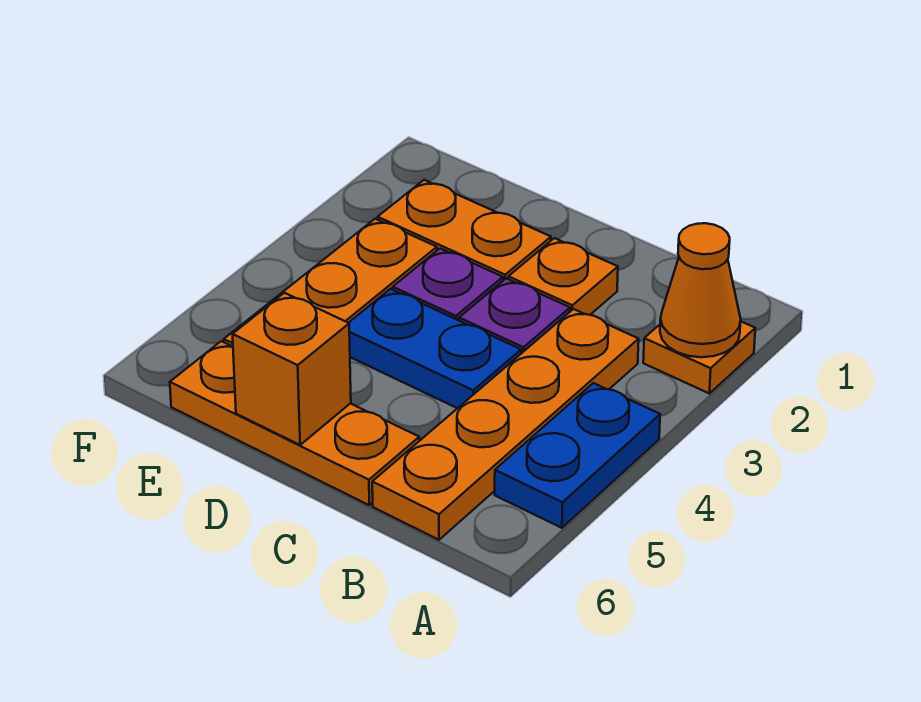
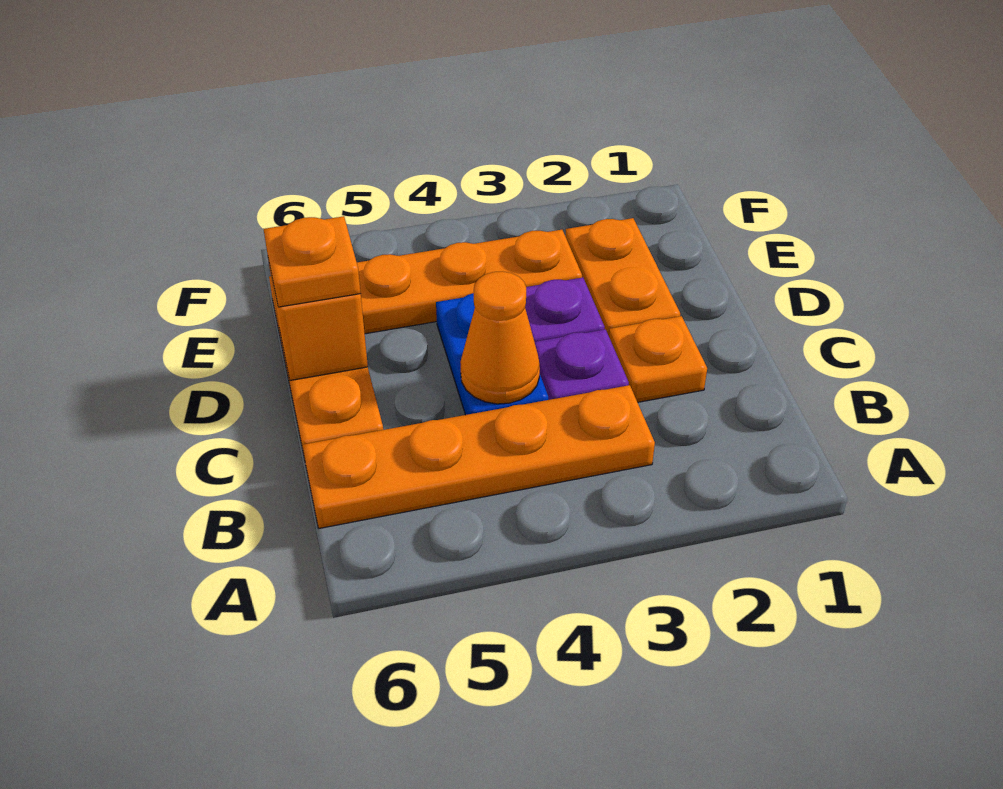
orange plate A2 level 1 -> orange plate D6 level 3
orange cone A2 level 2 -> orange cone C4 level 2
blue plate A4:A5 level 1 -> none

